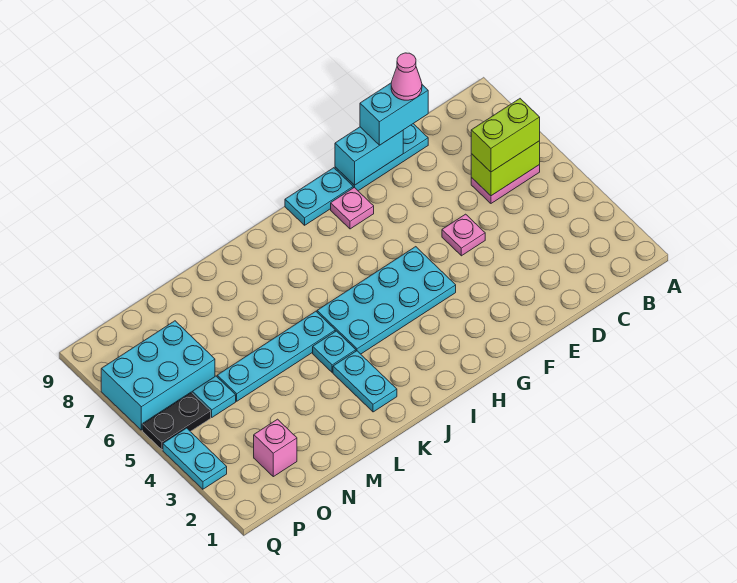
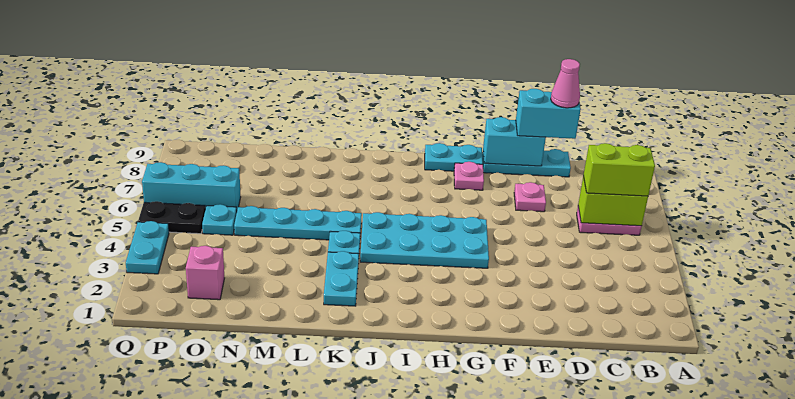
pink plate E5 level 1 -> pink plate E7 level 1
cyan brick O6:Q7 level 1 -> cyan brick O6:Q6 level 1

